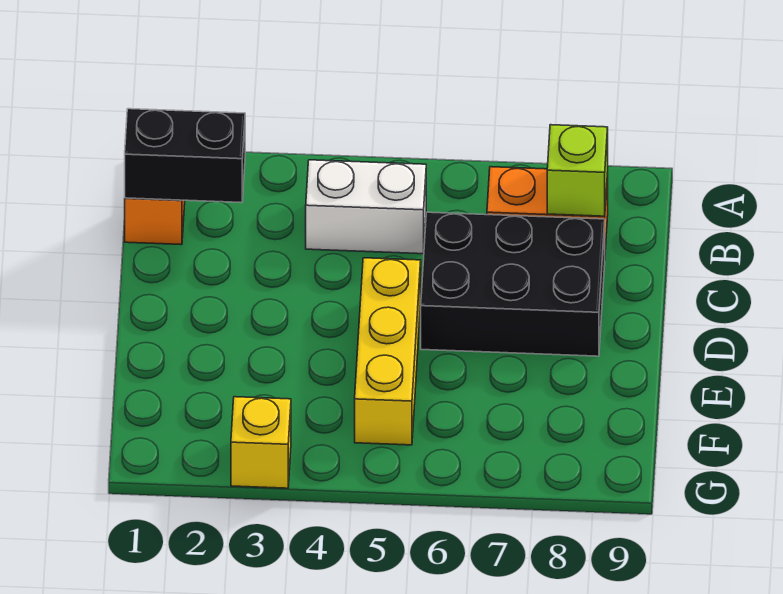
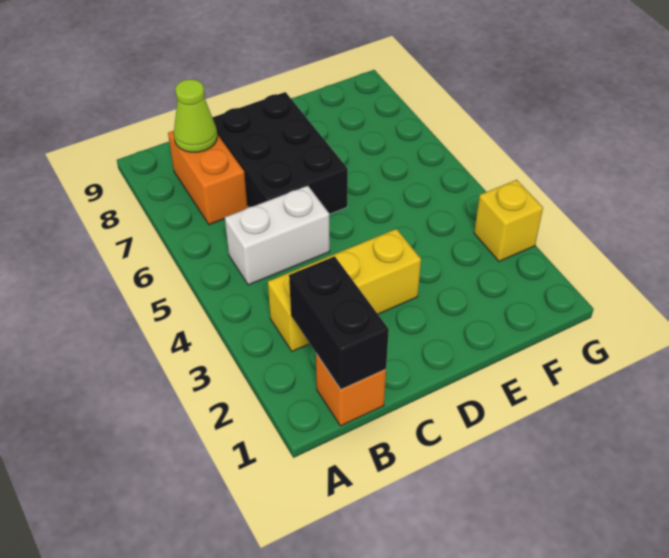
white brick B4:B5 level 1 -> white brick B5:C5 level 1
lime brick B8 level 2 -> lime cone B8 level 2
yellow brick D5:F5 level 1 -> yellow brick B3:D3 level 1

